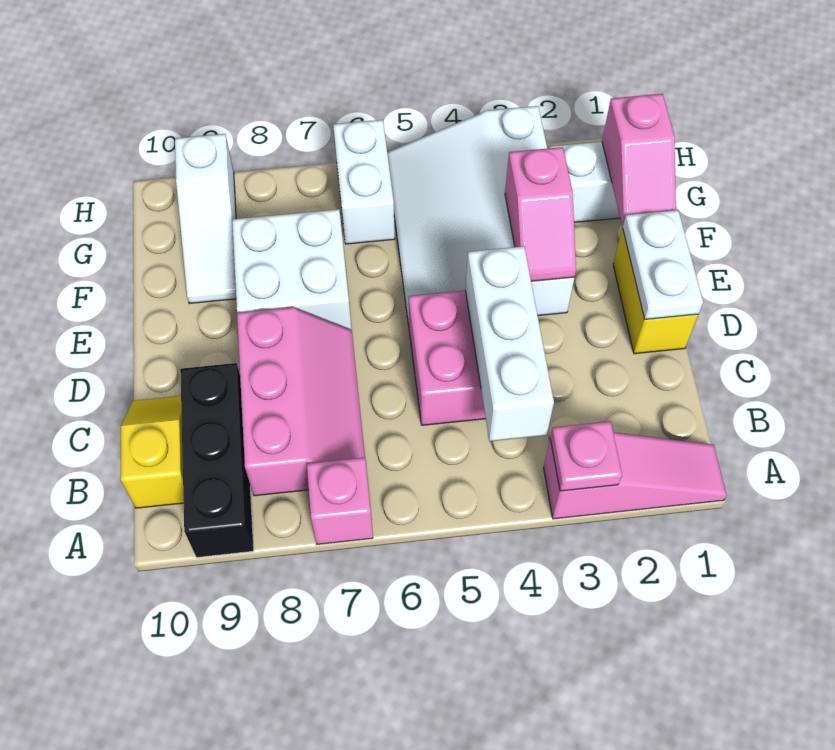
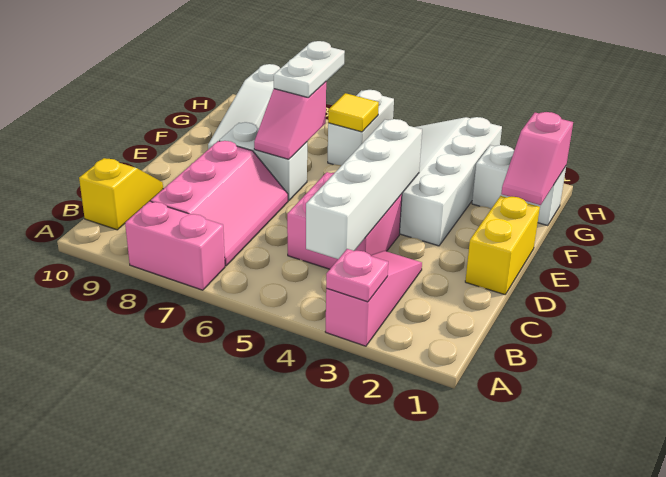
pink slope A1:A3 level 1 top 3 -> pink slope A3:C3 level 1 top A
pink brick A7 level 1 -> pink brick A7:A8 level 1
black brick A9:C9 level 1 -> none
white brick B4:D4 level 2 -> white brick B4:E4 level 2
white plate D1:E1 level 2 -> white plate F7:G7 level 3
pink slope E3:F3 level 2 top F -> pink slope E7:F7 level 2 top F
white brick E7:F8 level 1 -> white brick E7:E8 level 1
none -> yellow tile G6 level 2

